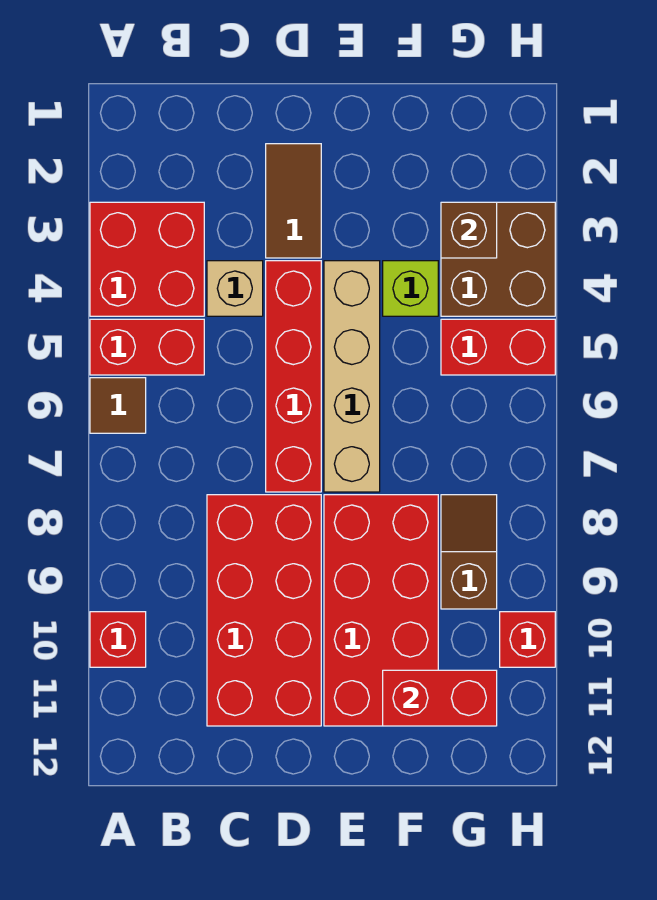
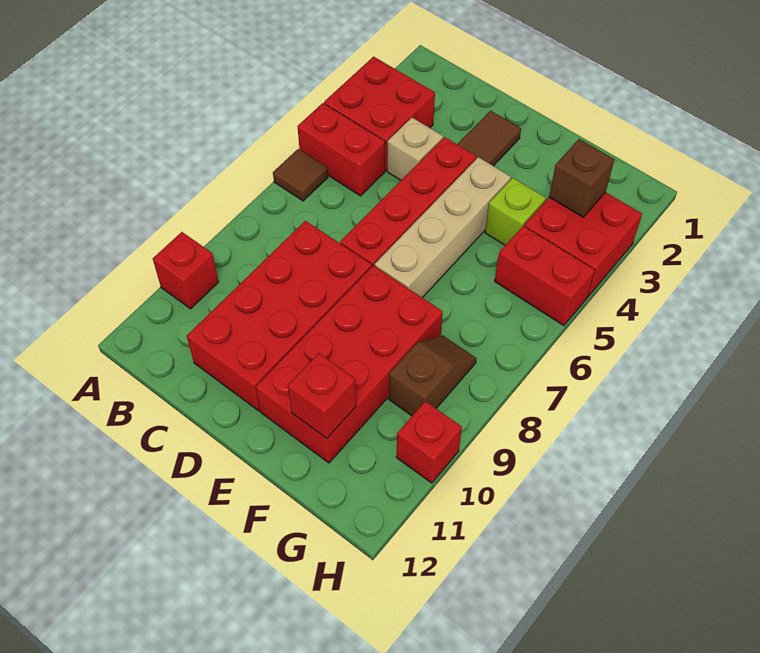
red brick F11:G11 level 2 -> red brick F11 level 2
brown brick G3:H4 level 1 -> red brick G3:H4 level 1

